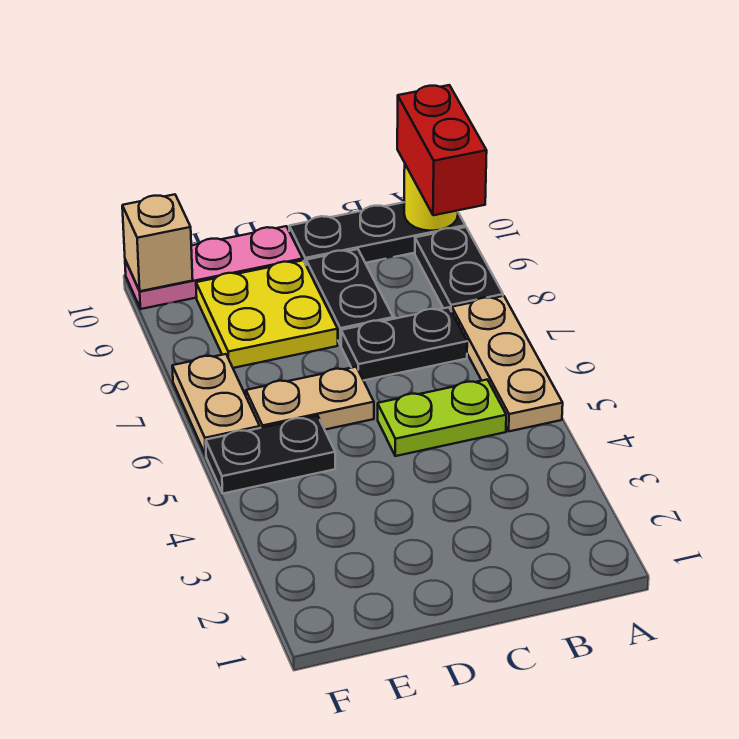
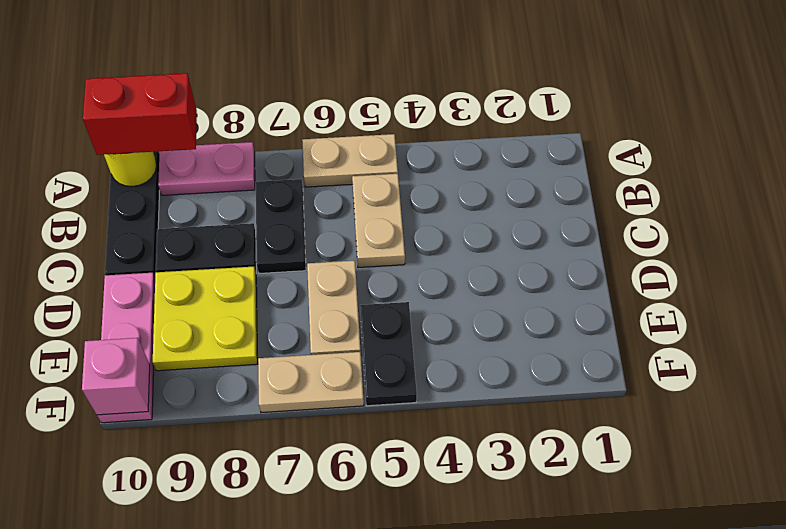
tan plate A5:A7 level 1 -> tan plate A5:A6 level 1
black plate A8:A9 level 1 -> pink plate A8:A9 level 1
lime plate B5:C5 level 1 -> tan plate B5:C5 level 1
tan brick F10 level 2 -> pink brick F10 level 2

